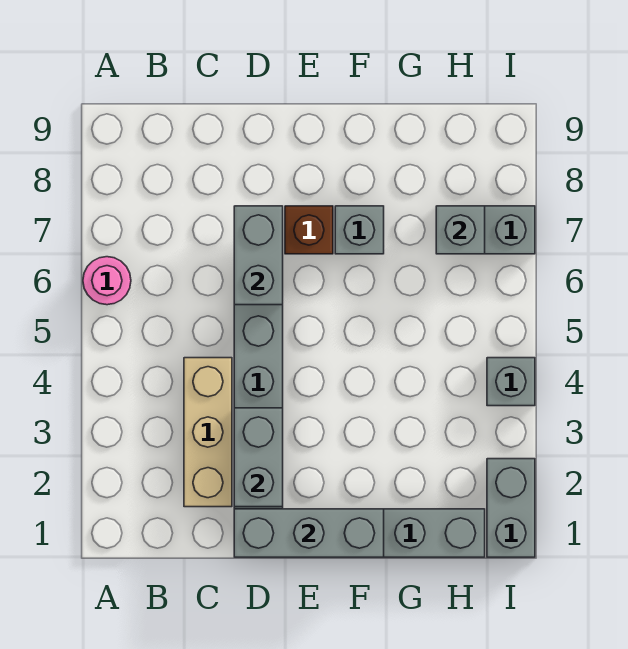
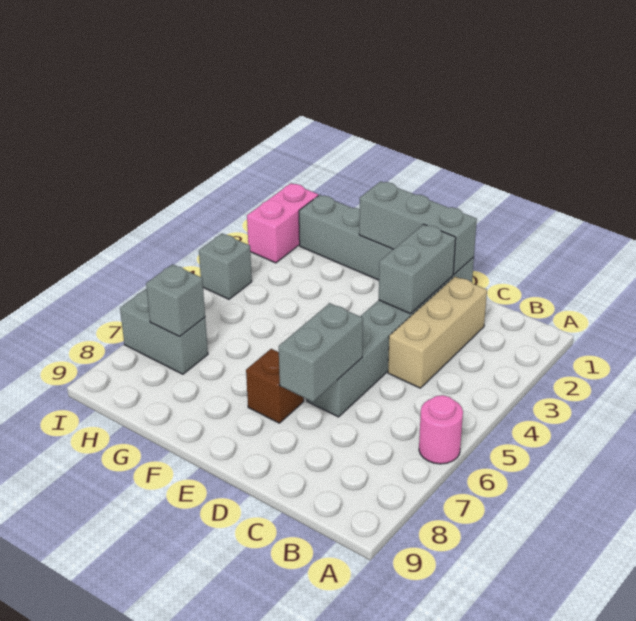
grey brick F7 level 1 -> none
grey brick I1:I2 level 1 -> pink brick I1:I2 level 1

